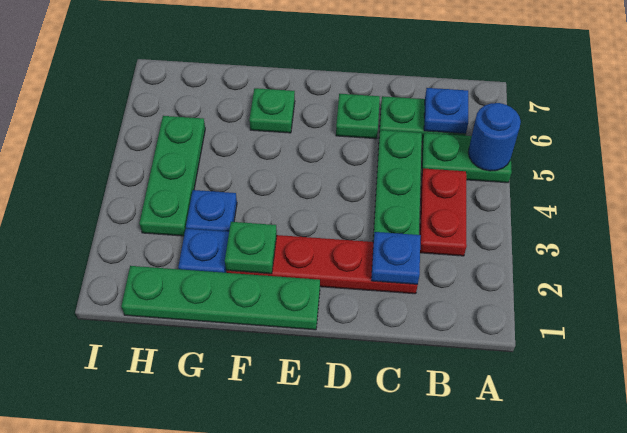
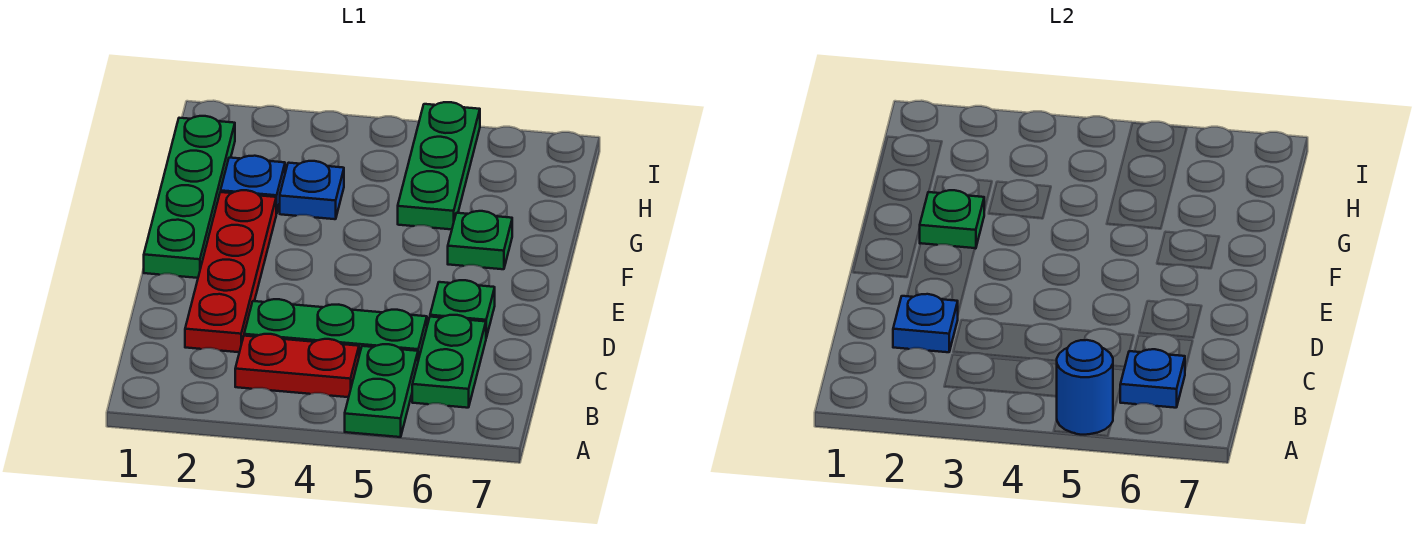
green plate H3:H5 level 1 -> green plate G5:I5 level 1

